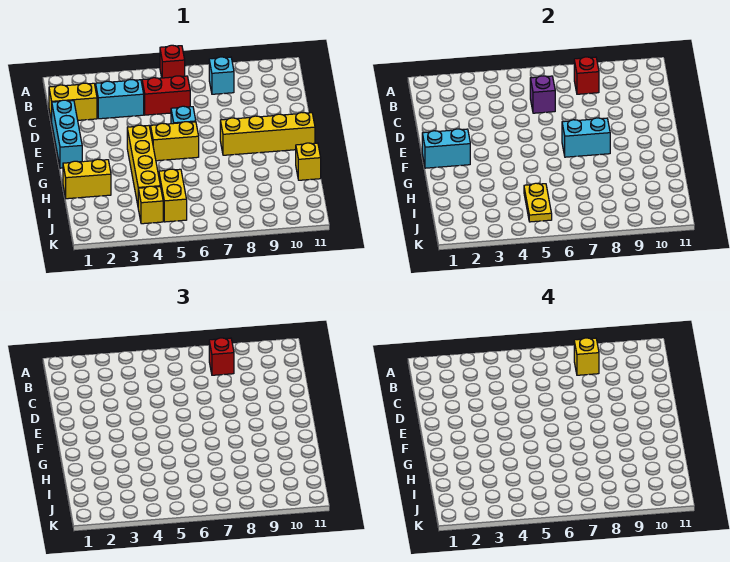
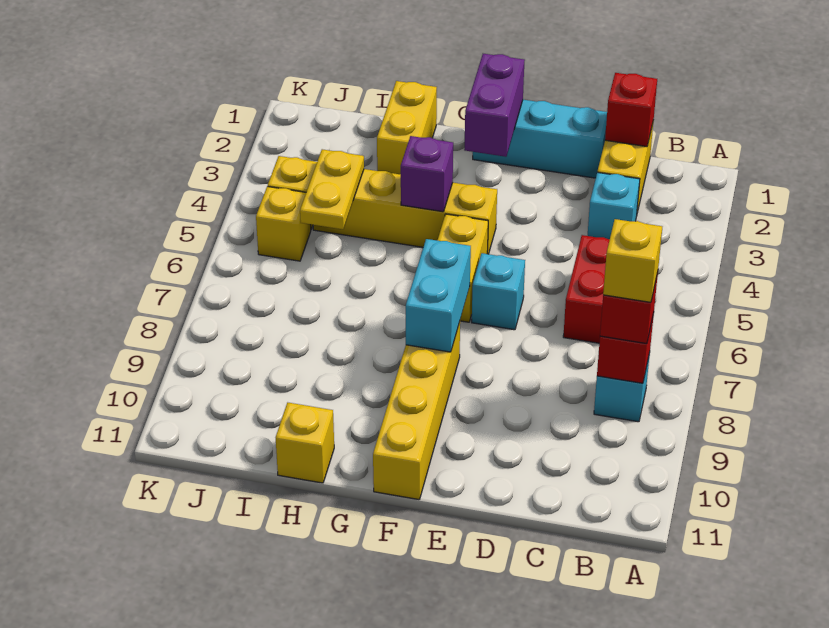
red brick A6 level 1 -> red brick C1 level 2
cyan brick C3:C4 level 1 -> cyan brick C3 level 1
purple brick C6 level 2 -> purple brick G4 level 2
cyan brick F1:F2 level 2 -> purple brick F1:F2 level 2
yellow brick I5:J5 level 1 -> yellow brick J5 level 1
yellow plate I5:J5 level 2 -> yellow plate I4:I5 level 2

